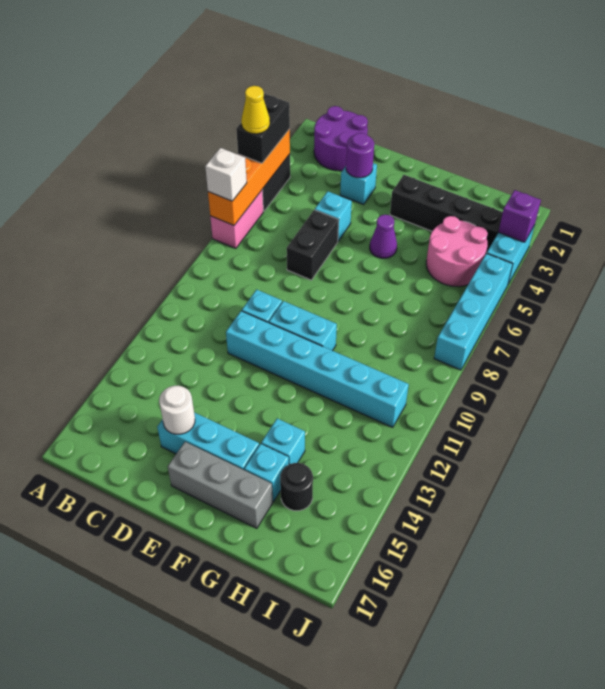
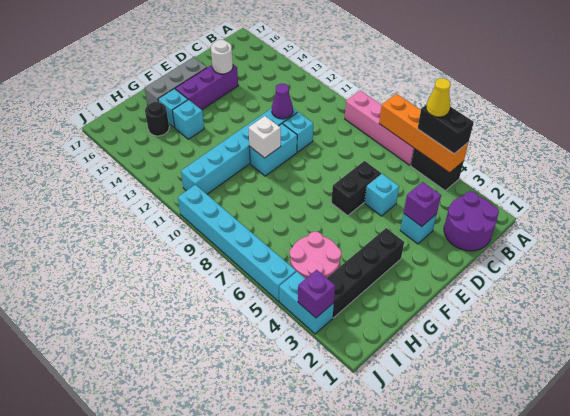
pink brick A6:A7 level 1 -> pink brick A6:A9 level 1
white brick A7 level 3 -> white brick F10 level 2
purple round brick D3 level 2 -> purple brick D3 level 2
black brick D6:D7 level 1 -> black brick D6:E6 level 1
cyan brick D15:F15 level 1 -> purple brick D15:F15 level 1
purple cone F5 level 1 -> purple cone D11 level 2
cyan brick J5:J8 level 1 -> cyan brick J5:J10 level 1

